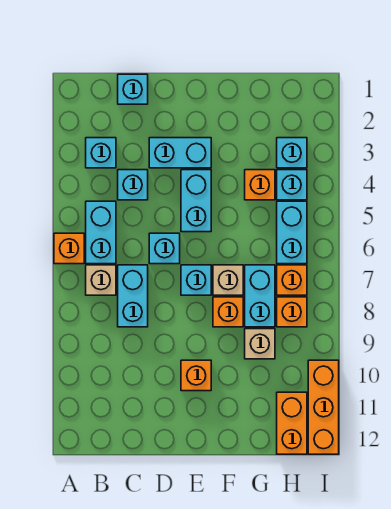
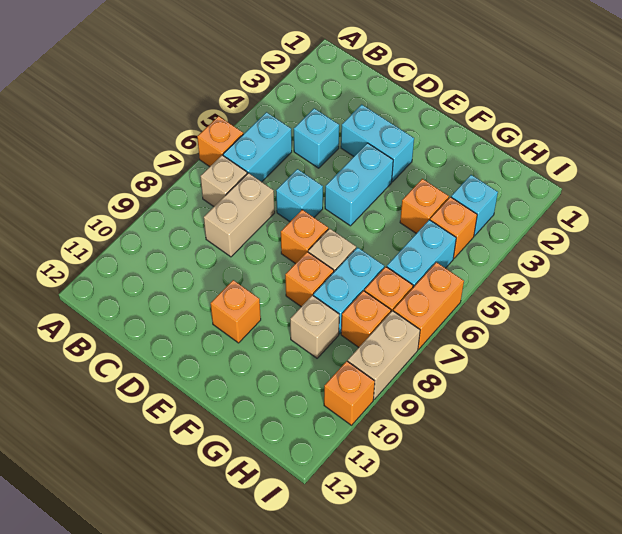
cyan brick B3 level 1 -> none
cyan brick C1 level 1 -> none
cyan brick C7:C8 level 1 -> tan brick C7:C8 level 1
cyan brick E7 level 1 -> orange brick E7 level 1
cyan brick H4 level 1 -> orange brick H4 level 1
orange brick H11:H12 level 1 -> orange brick I6:I7 level 1
none -> tan brick I8:I9 level 1
orange brick I10:I12 level 1 -> orange brick I10 level 1

